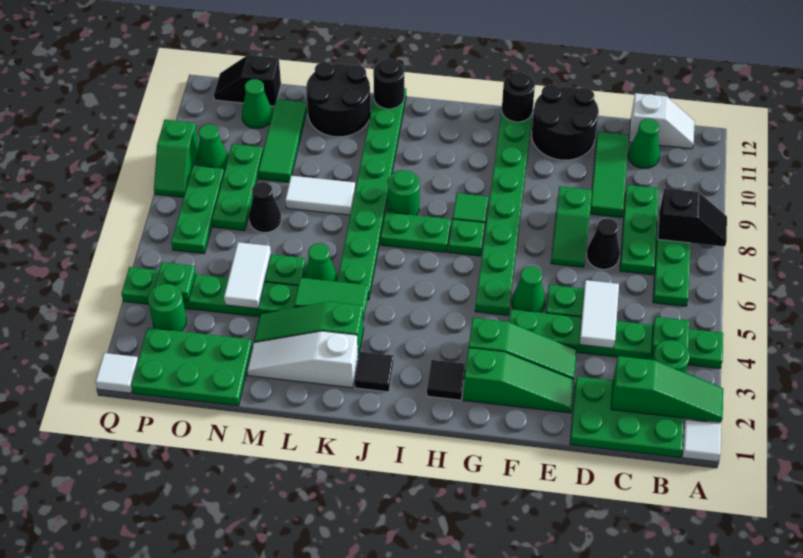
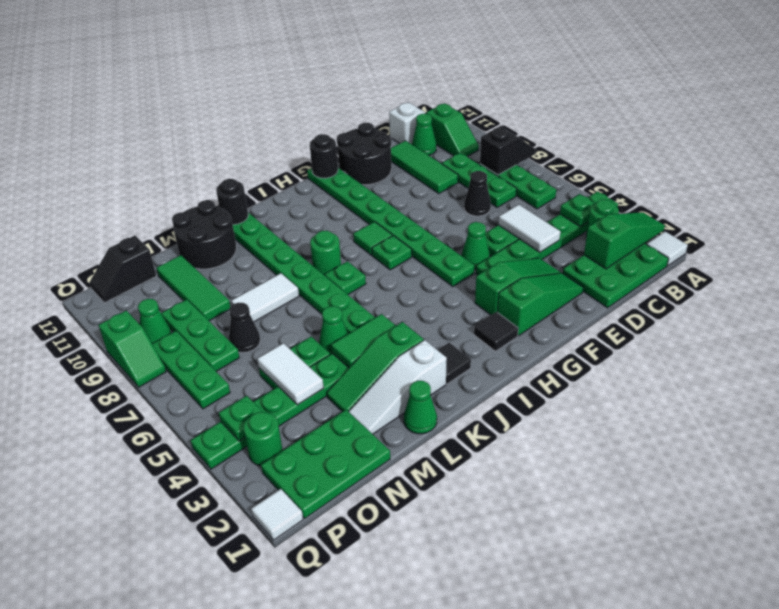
green slope E7:E8 level 1 top 8 -> green slope B10:B11 level 1 top 11
green plate I7:J7 level 1 -> green plate J7 level 1
green cone O11 level 1 -> green cone L1 level 1

